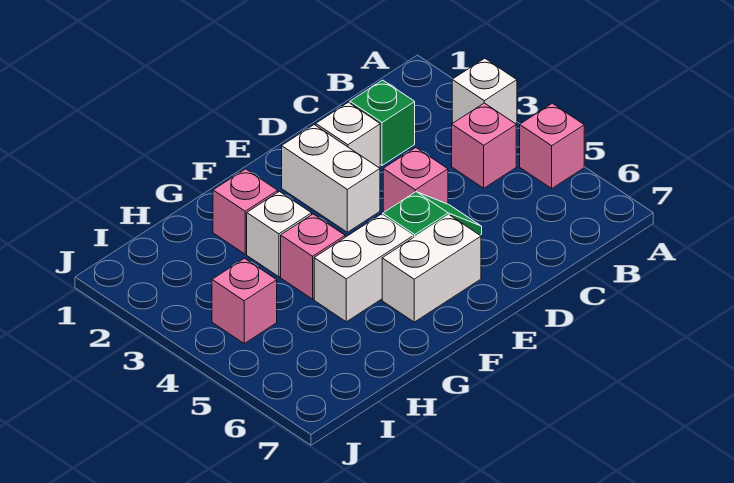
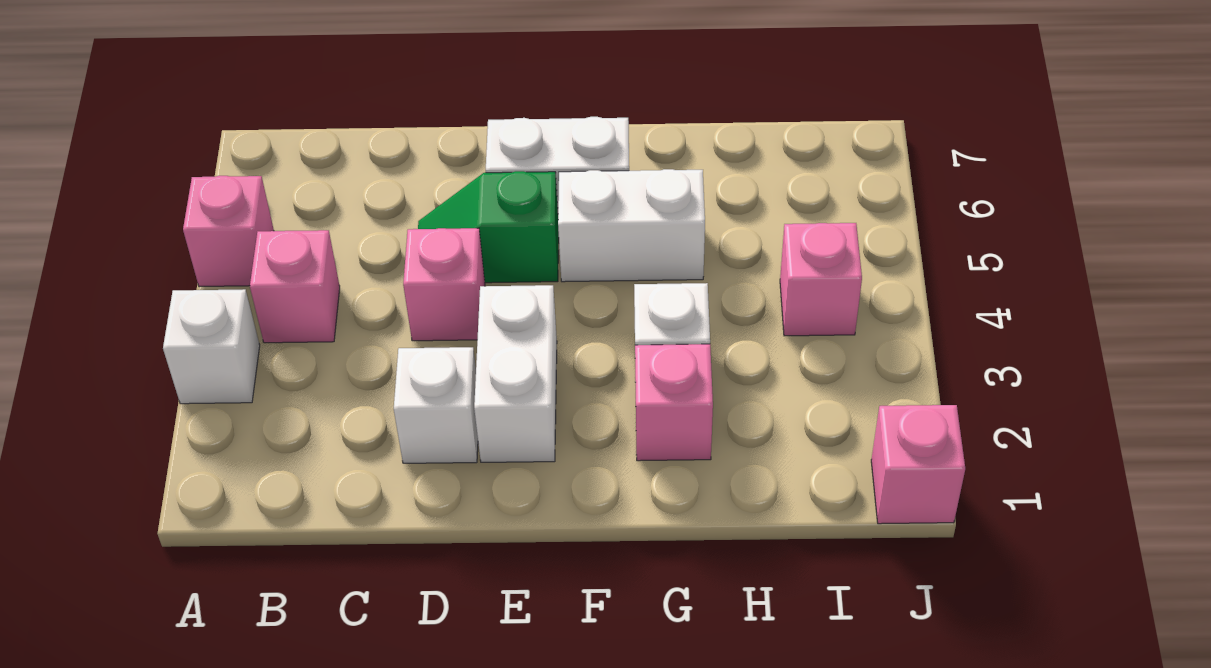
green brick C2 level 1 -> none
pink brick G4 level 1 -> pink brick J1 level 1

